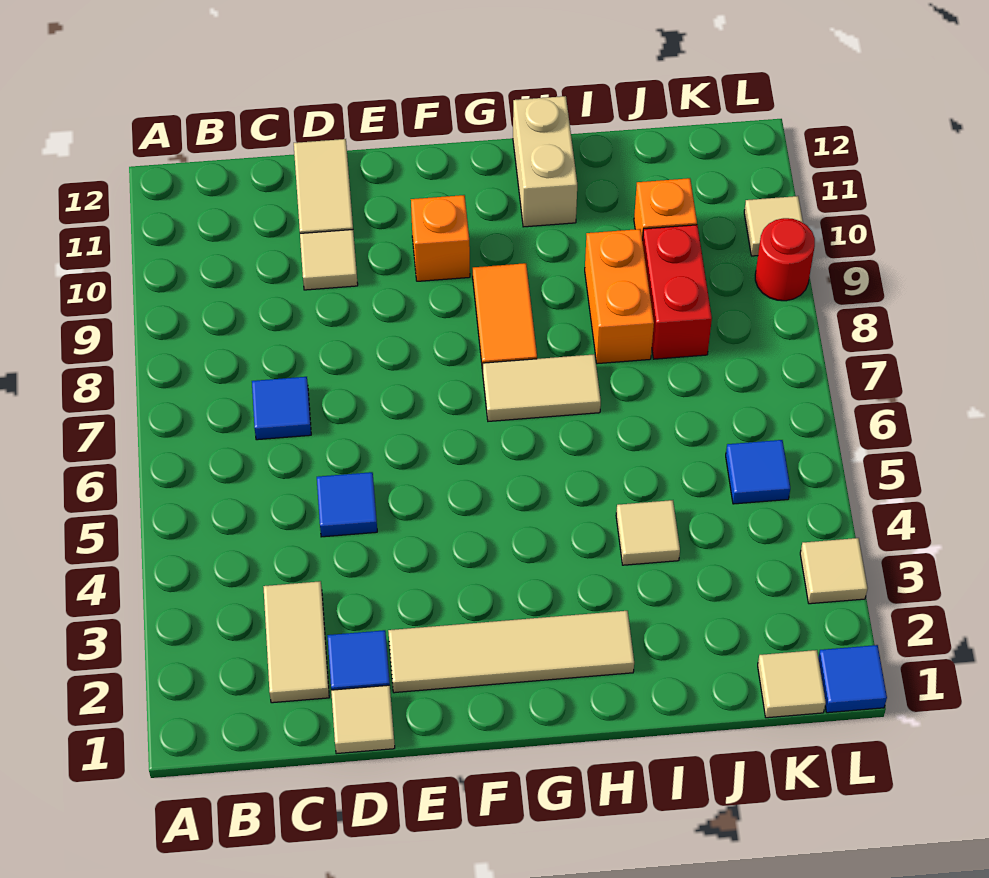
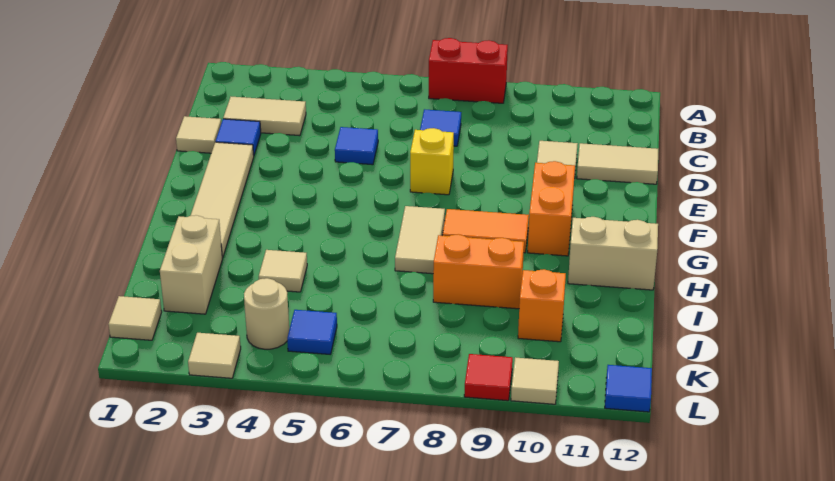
none -> yellow brick E7 level 1
orange brick F10 level 1 -> orange brick F10:G10 level 1
none -> tan brick I2:J2 level 1
red brick J8:J9 level 1 -> red brick A7:A8 level 1
none -> tan round brick K4 level 1
blue tile L1 level 1 -> blue tile L12 level 1
red round brick L9 level 1 -> red tile L9 level 1

